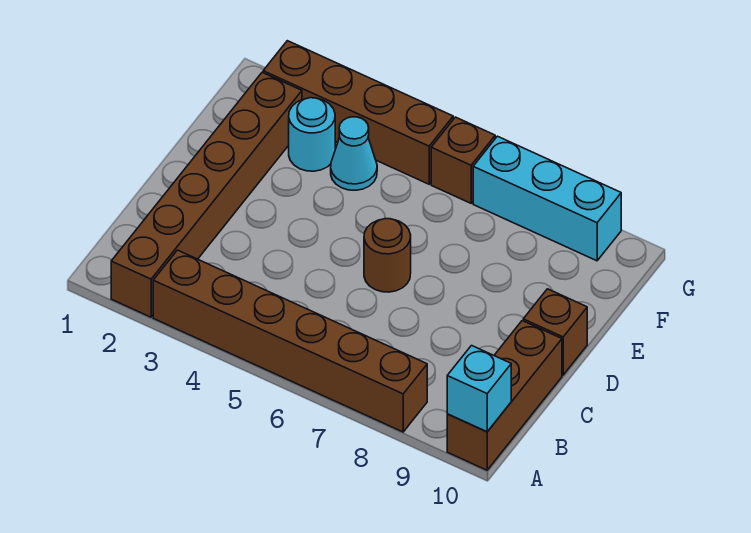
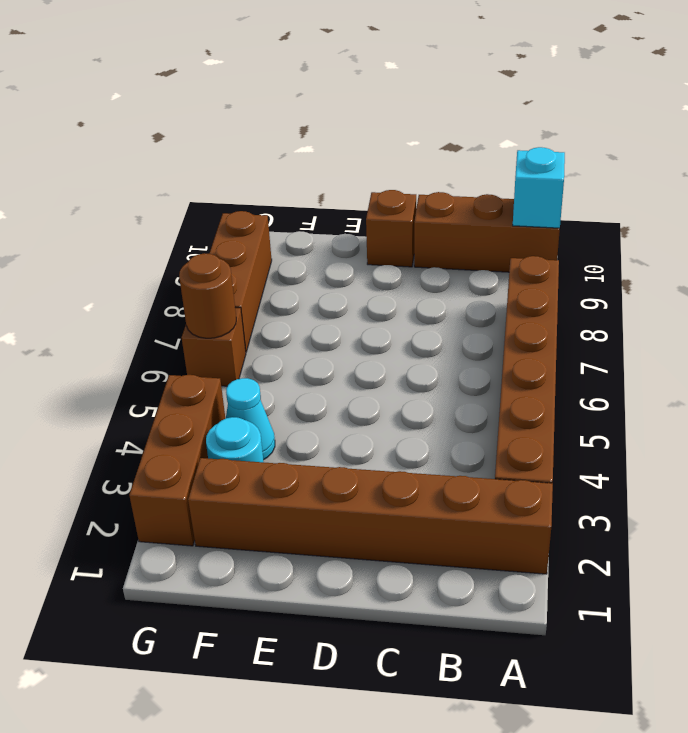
brown round brick D6 level 1 -> brown round brick G6 level 2
brown brick G2:G5 level 1 -> brown brick G2:G4 level 1
cyan brick G7:G9 level 1 -> brown brick G7:G9 level 1

